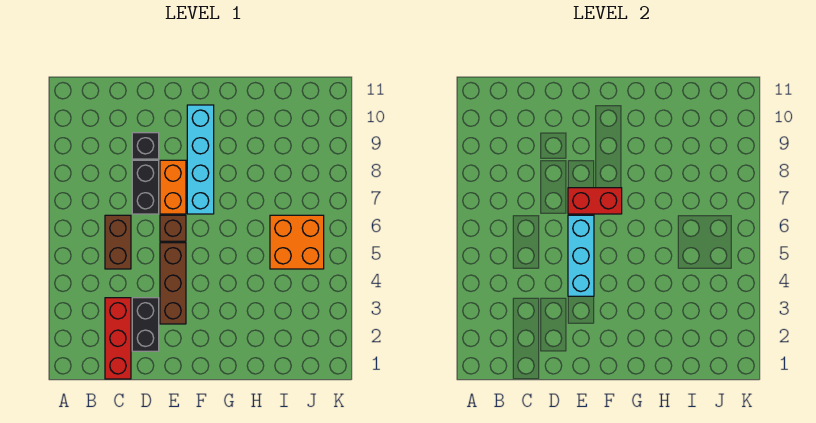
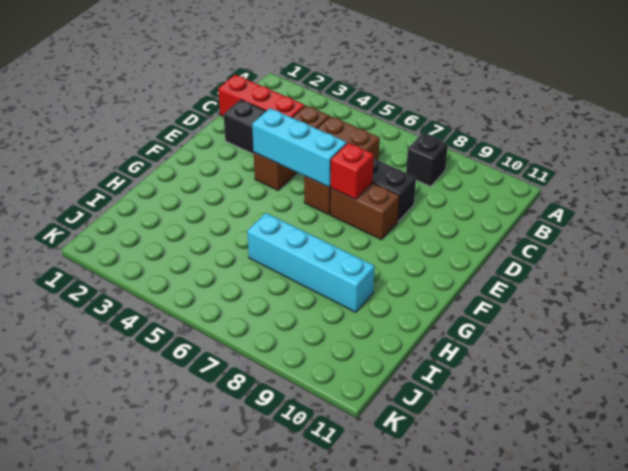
black brick D9 level 1 -> black brick B8 level 1
brown brick E3:E5 level 1 -> brown brick C4:E4 level 1
orange brick E7:E8 level 1 -> brown brick E7:E8 level 1
red brick E7:F7 level 2 -> red brick E7 level 2
cyan brick F7:F10 level 1 -> cyan brick H6:H9 level 1
orange brick I5:J6 level 1 -> none

